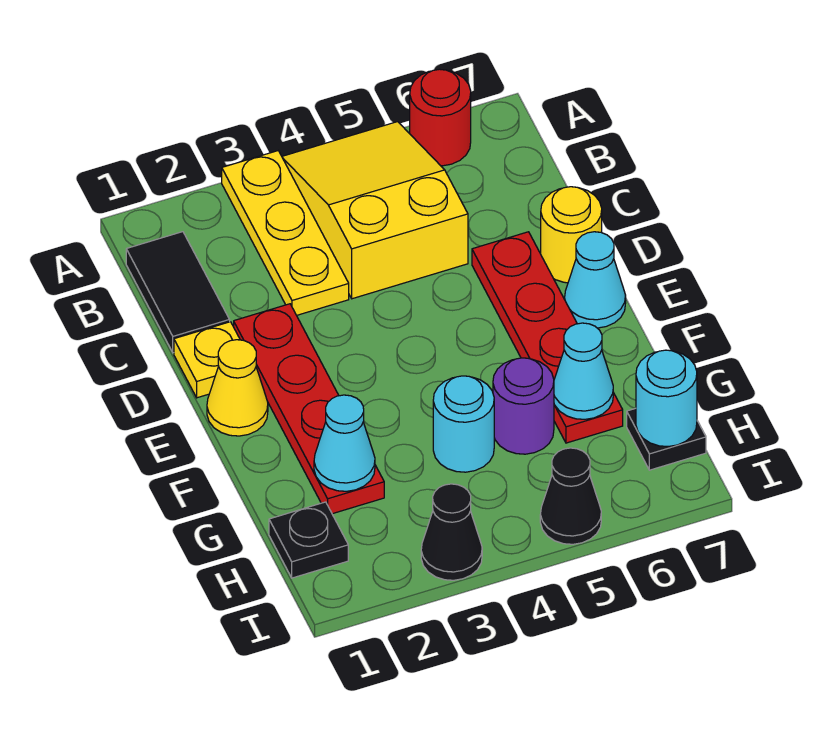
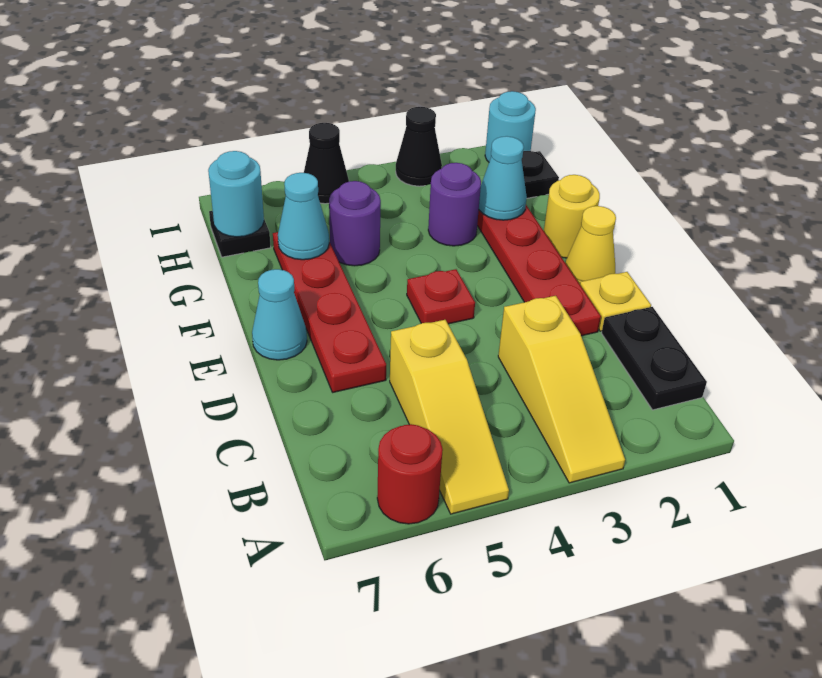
yellow plate A3:C3 level 1 -> yellow slope A3:C3 level 1 top C
yellow slope A4:C5 level 1 top C -> yellow slope A5:C5 level 1 top C
black tile B1:C1 level 1 -> black plate B1:C1 level 1
yellow round brick D7 level 1 -> yellow round brick F1 level 1
none -> red plate E4 level 1
none -> purple round brick G3 level 1
cyan round brick G4 level 1 -> cyan round brick I1 level 1

